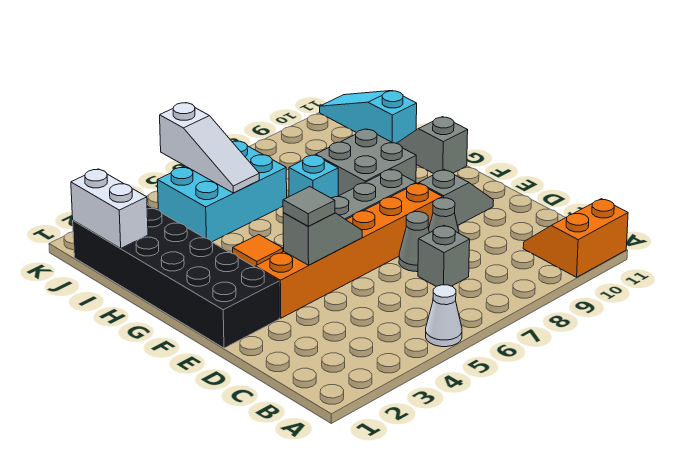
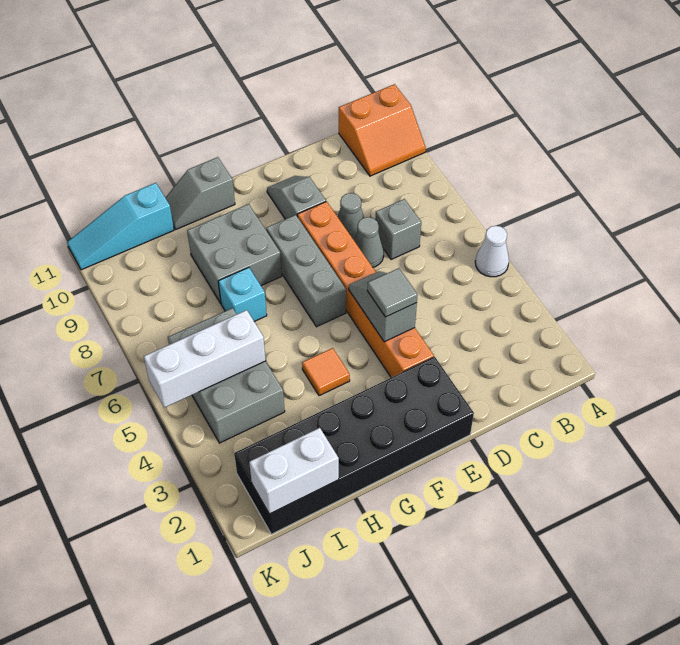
orange slope A10:B11 level 1 top A -> orange slope A10:B11 level 1 top 11
cyan brick I4:J6 level 1 -> grey brick I4:J6 level 1
white slope I5:K5 level 2 top K -> white brick I5:K5 level 2

